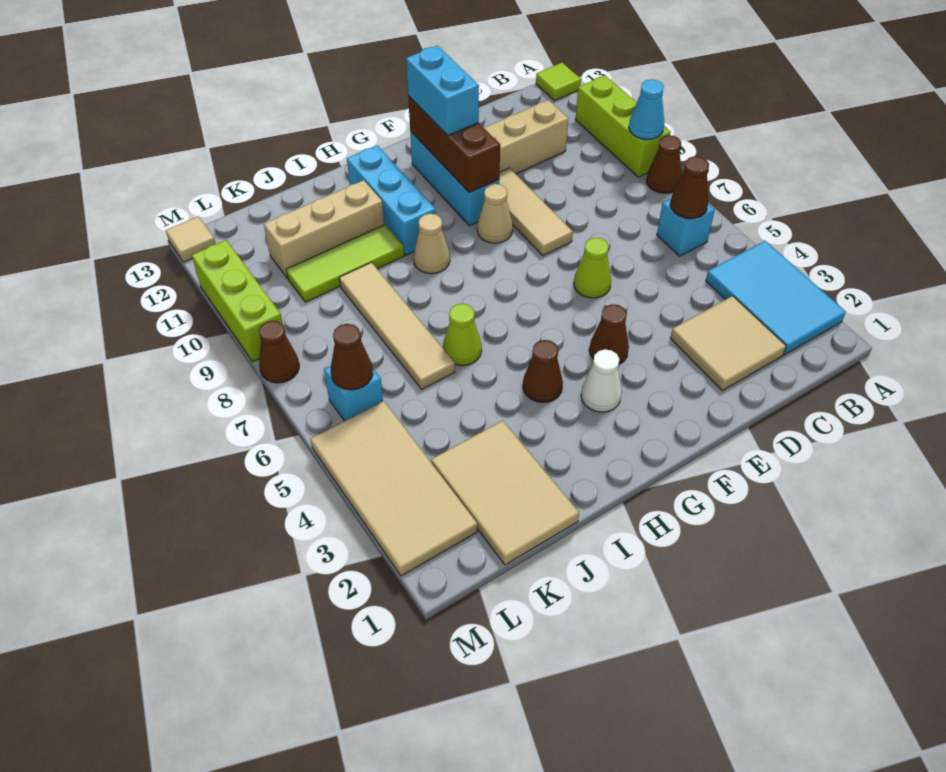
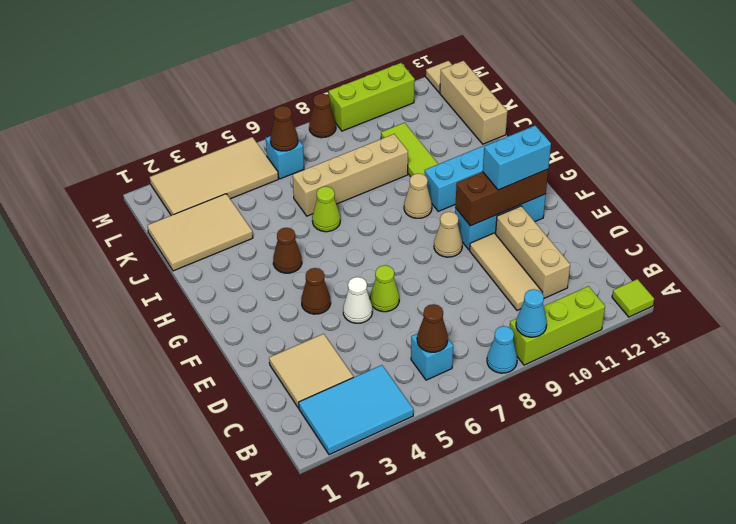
brown cone A8 level 1 -> cyan cone A8 level 1
tan tile E8:E10 level 1 -> tan tile C10:E10 level 1
white cone G3 level 1 -> white cone E5 level 1
tan brick I11:K11 level 1 -> tan brick J13:L13 level 1
tan tile J6:J9 level 1 -> tan brick J6:J9 level 1

